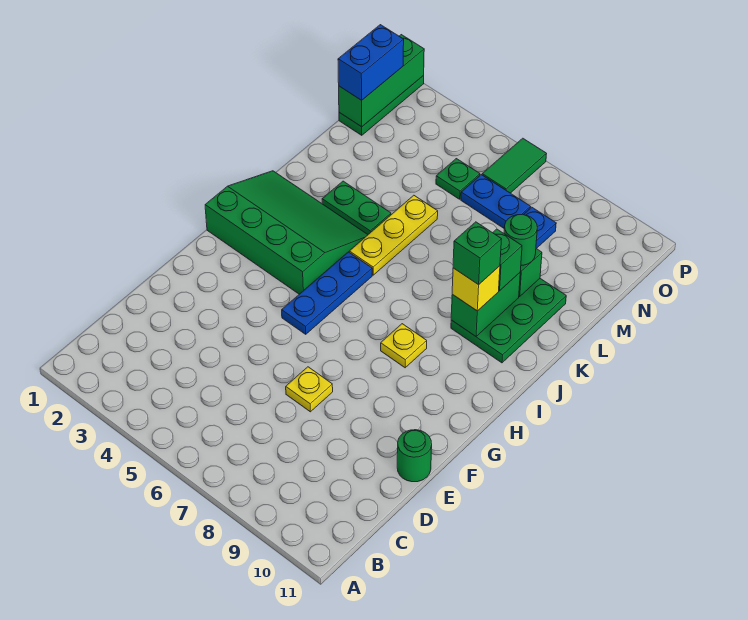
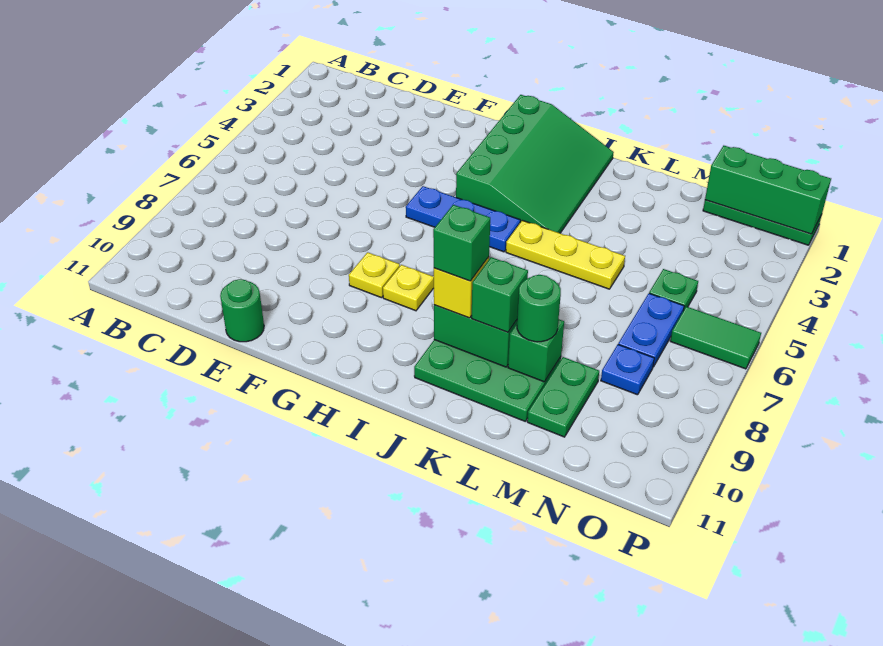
yellow plate E7 level 1 -> yellow plate G8 level 1
green plate K3:K4 level 1 -> green plate M9:M10 level 1
blue brick N1:O1 level 3 -> none

